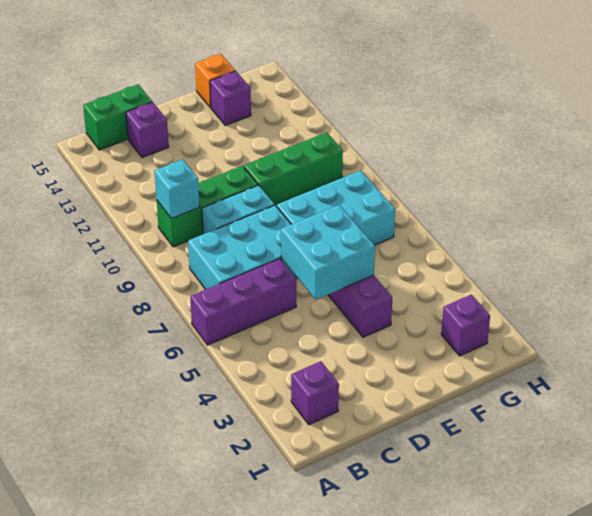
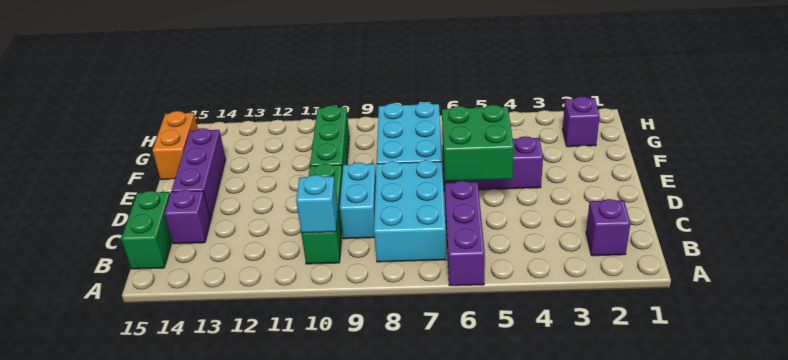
cyan brick D5:E6 level 2 -> green brick D5:E6 level 2
purple brick F14 level 1 -> purple brick D14:F14 level 1
orange brick F15 level 1 -> orange brick F15:G15 level 1

